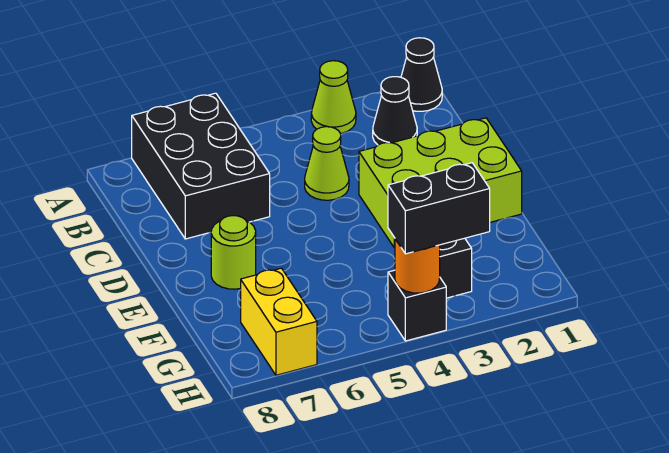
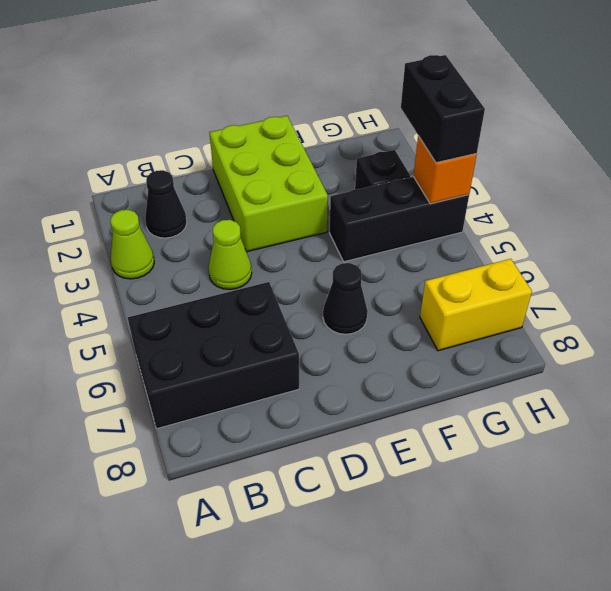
black cone A1 level 1 -> black cone E6 level 1
lime round brick E7 level 1 -> none
black brick H4 level 1 -> black brick F4:H4 level 1
orange round brick H4 level 2 -> orange brick H4 level 2

